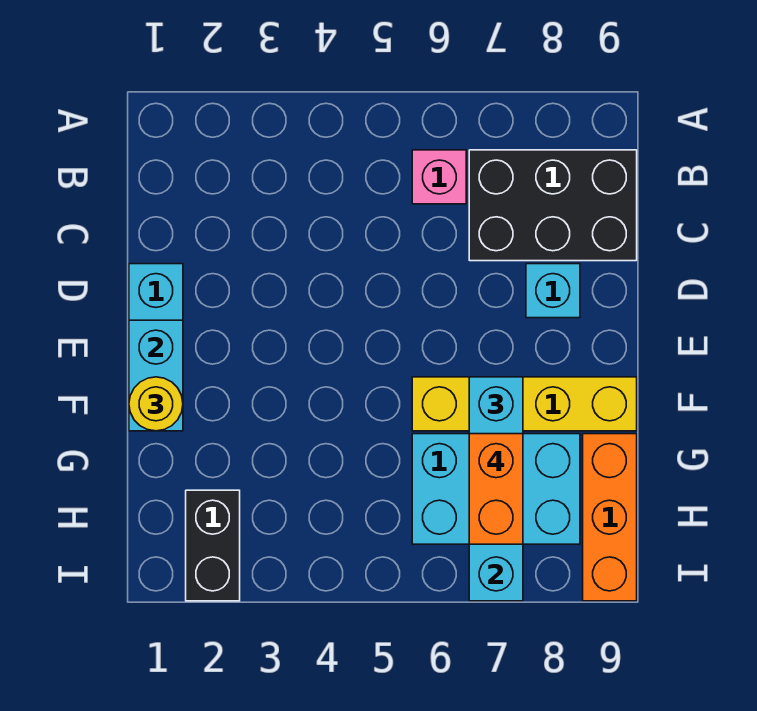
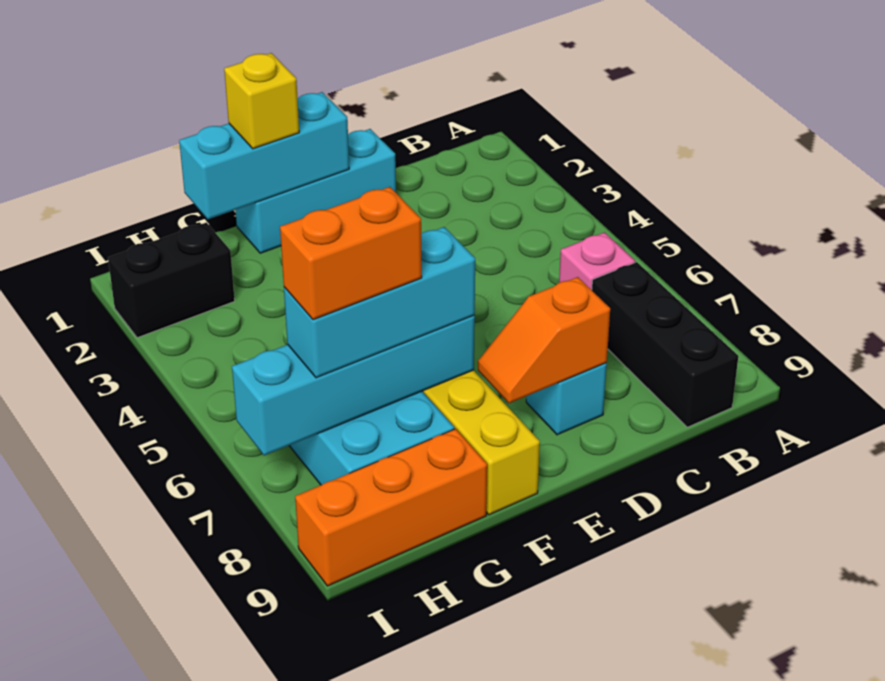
black brick B7:C9 level 1 -> black brick B7:B9 level 1
none -> orange slope D8:E8 level 2 top D
cyan brick E1:F1 level 2 -> cyan brick E1:G1 level 2
yellow round brick F1 level 3 -> yellow brick F1 level 3

